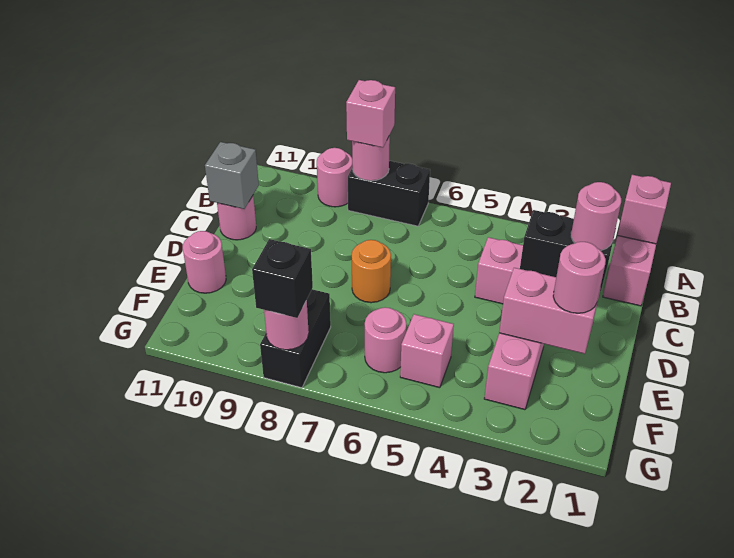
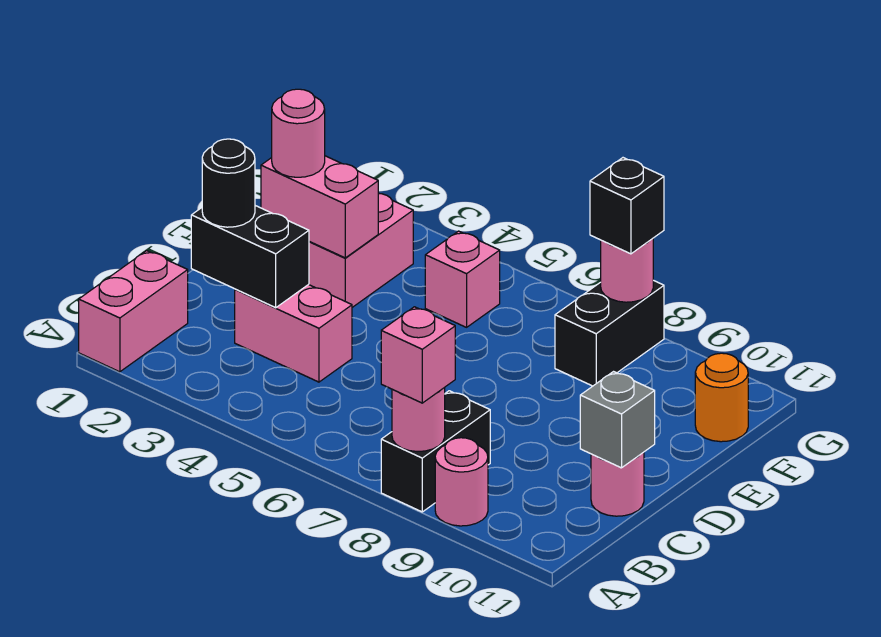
pink brick A1 level 2 -> none
black brick A7:A8 level 1 -> black brick A8:B8 level 1
pink round brick C2 level 3 -> black round brick C2 level 3
orange round brick D7 level 1 -> orange round brick F11 level 1
pink round brick E11 level 1 -> none
pink round brick F6 level 1 -> none

